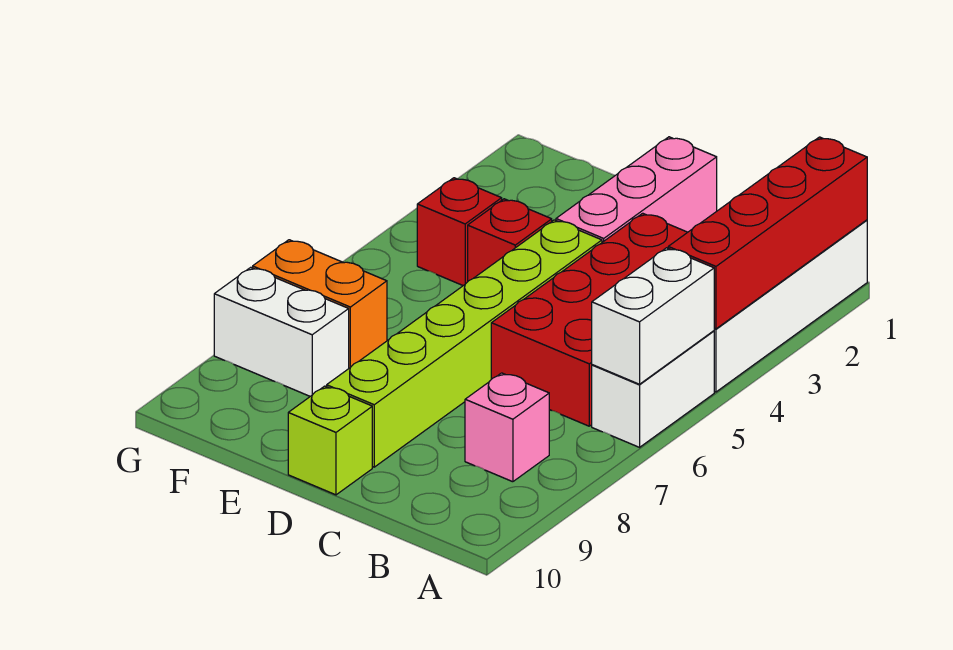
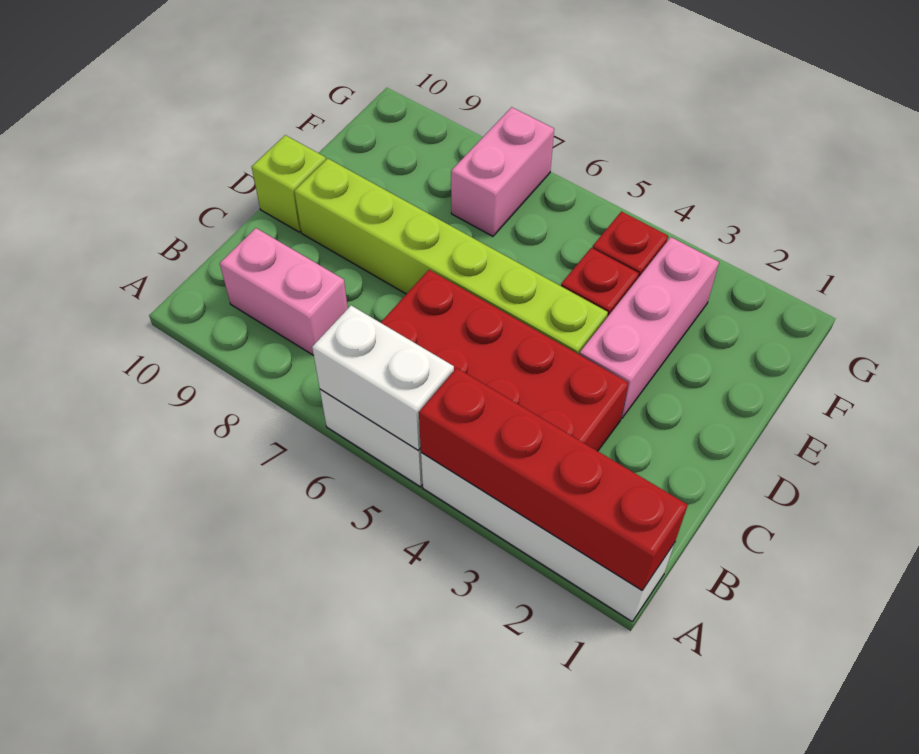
pink brick B8 level 1 -> pink brick B8:B9 level 1
pink brick D1:D3 level 1 -> pink brick D3:F3 level 1
orange brick F7:G7 level 1 -> pink brick F7:G7 level 1
white brick F8:G8 level 1 -> none

